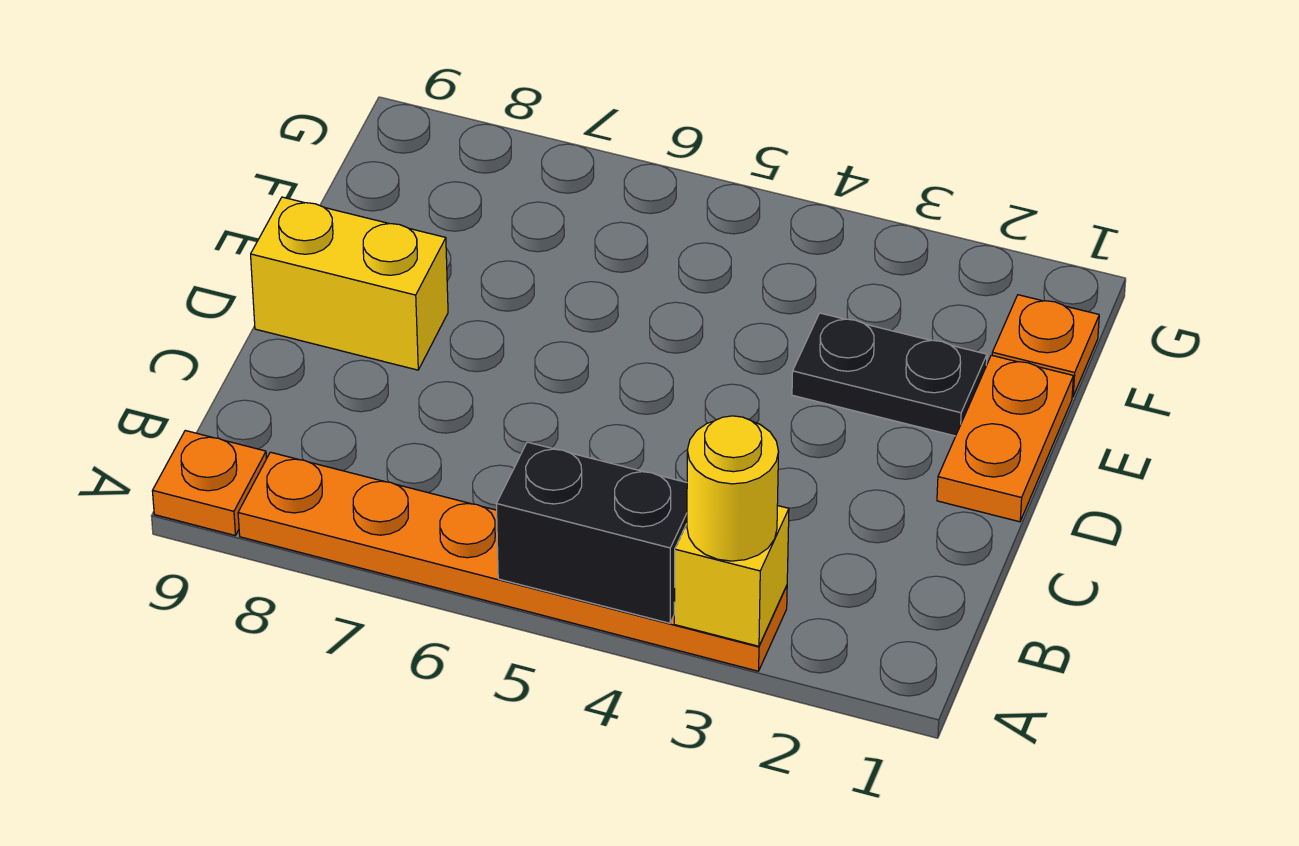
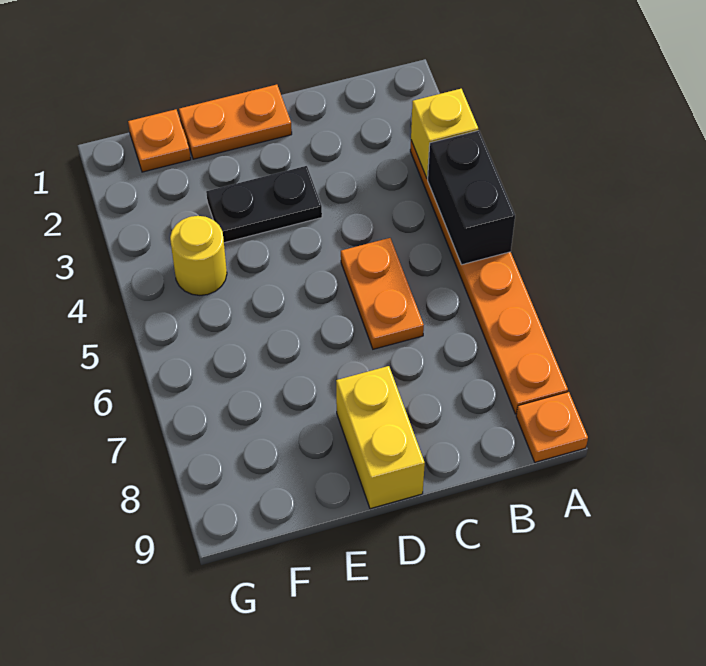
yellow round brick A3 level 3 -> yellow round brick F4 level 1
none -> orange plate C5:C6 level 1
black plate E2:E3 level 1 -> black plate D3:E3 level 1

